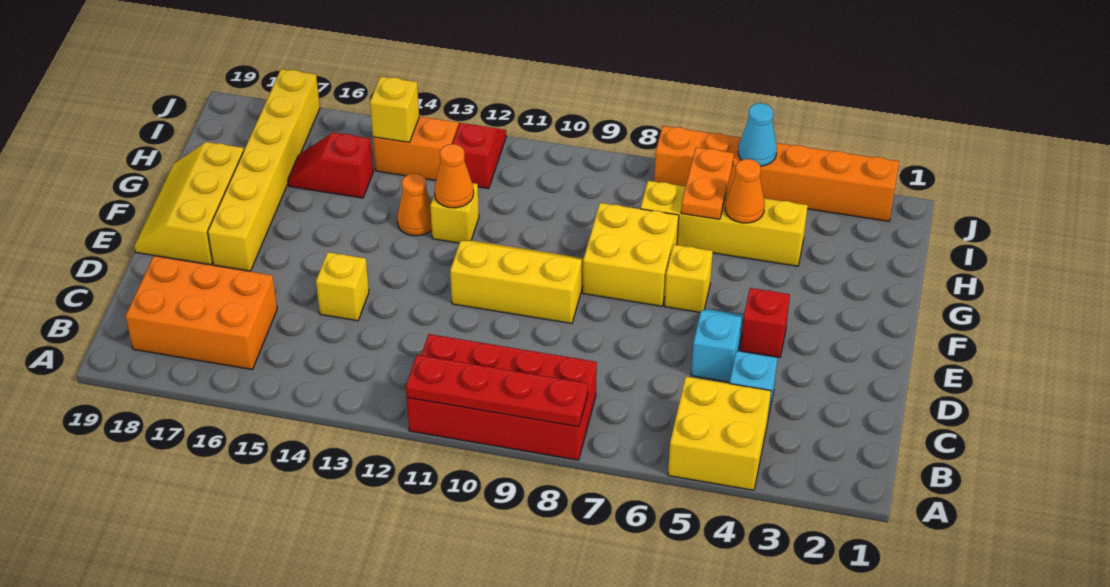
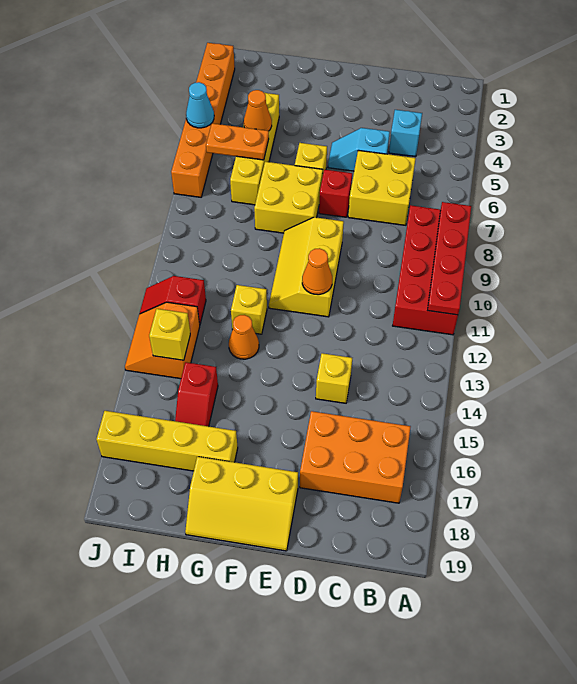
yellow brick A4:B5 level 1 -> yellow brick C6:D7 level 1
orange brick B16:C18 level 1 -> orange brick B16:D17 level 1
red brick E4 level 1 -> red brick E7 level 1
yellow brick E17:J17 level 1 -> yellow brick G17:J17 level 1
orange cone G12 level 2 -> orange cone E11 level 2

